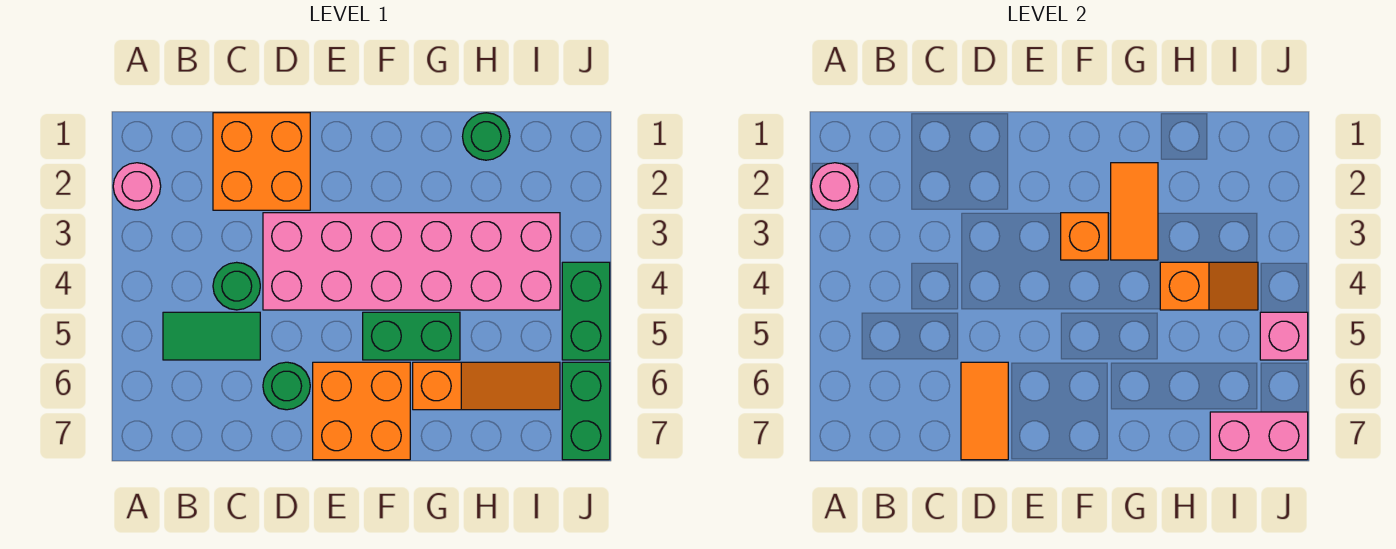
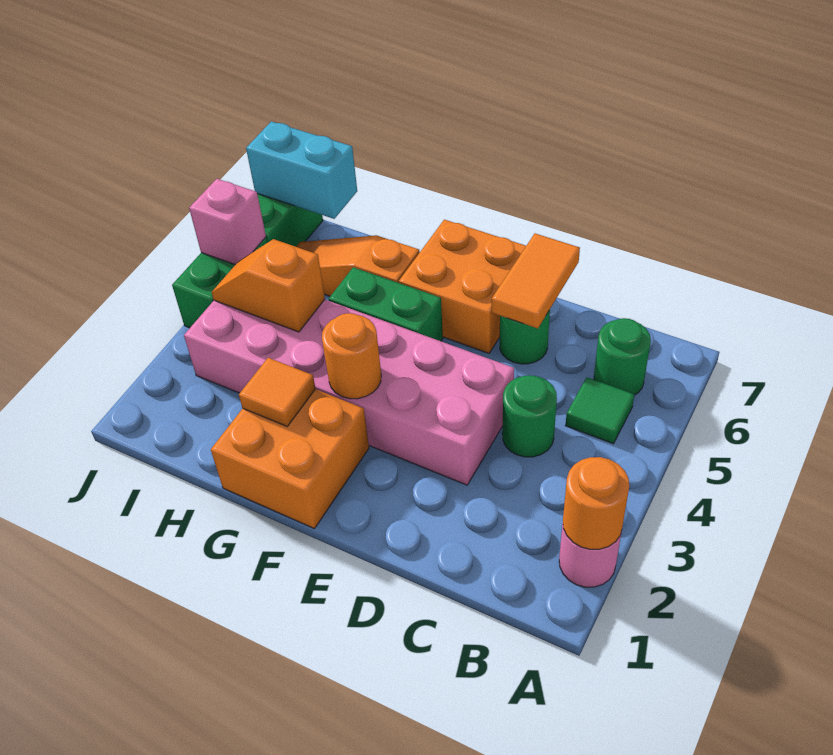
pink round brick A2 level 2 -> orange round brick A2 level 2
green tile B5:C5 level 1 -> green tile B5 level 1
orange brick C1:D2 level 1 -> orange brick F1:G2 level 1
orange brick F3 level 2 -> orange round brick F3 level 2
orange tile G2:G3 level 2 -> orange tile G2 level 2
green round brick H1 level 1 -> green round brick B6 level 1
pink brick I7:J7 level 2 -> cyan brick I7:J7 level 2

